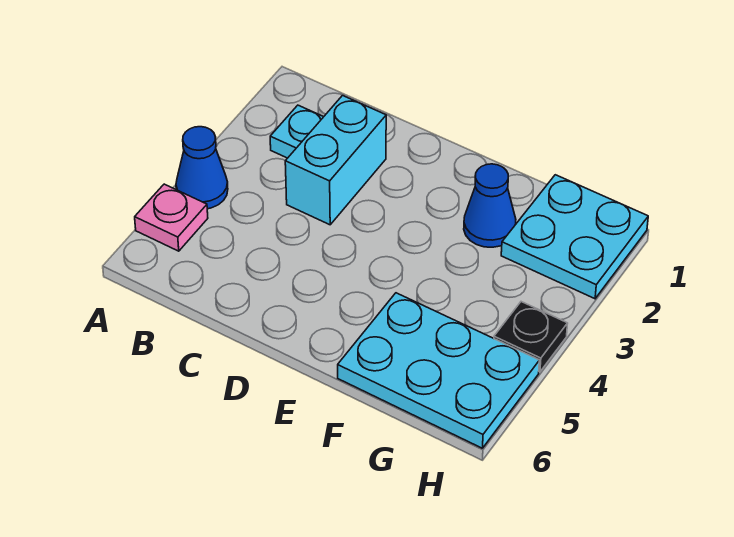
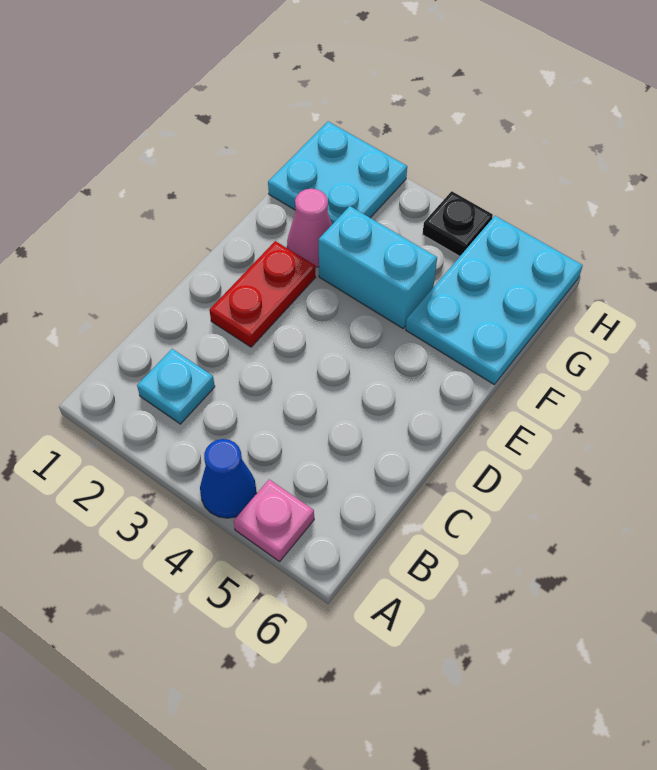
cyan brick C2:C3 level 1 -> cyan brick F3:F4 level 1
none -> red plate D2:E2 level 1
blue cone F2 level 1 -> pink cone F2 level 1

